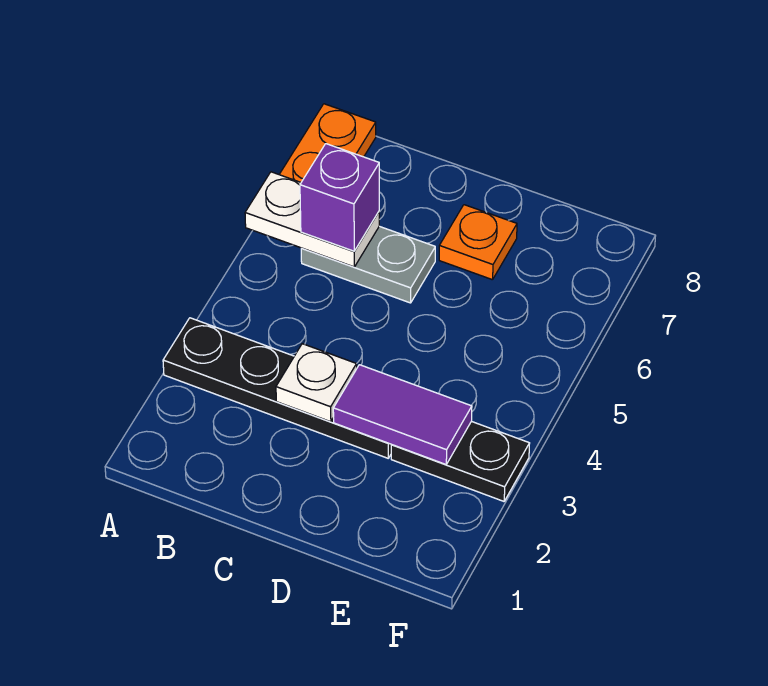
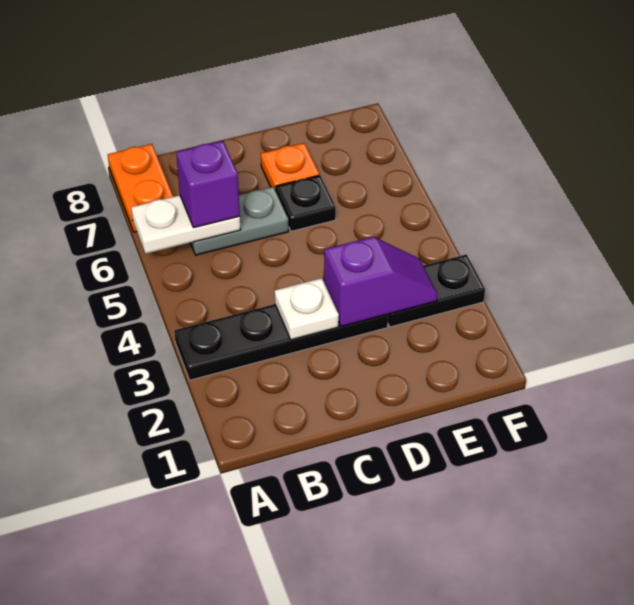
purple tile D3:E3 level 2 -> purple slope D3:E3 level 2 top D
none -> black plate D6 level 1

